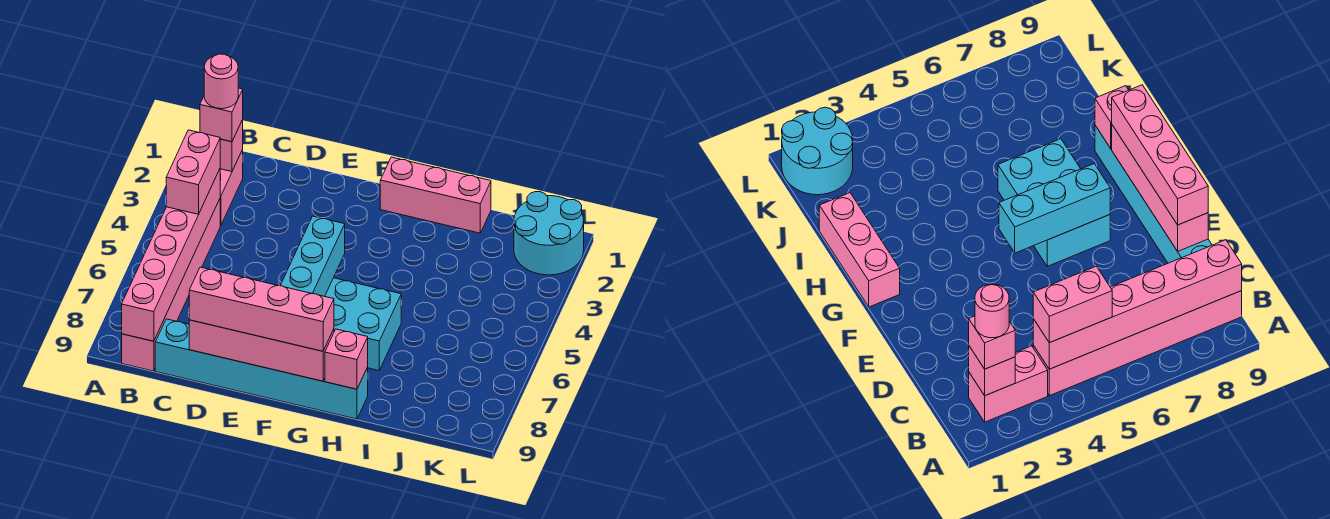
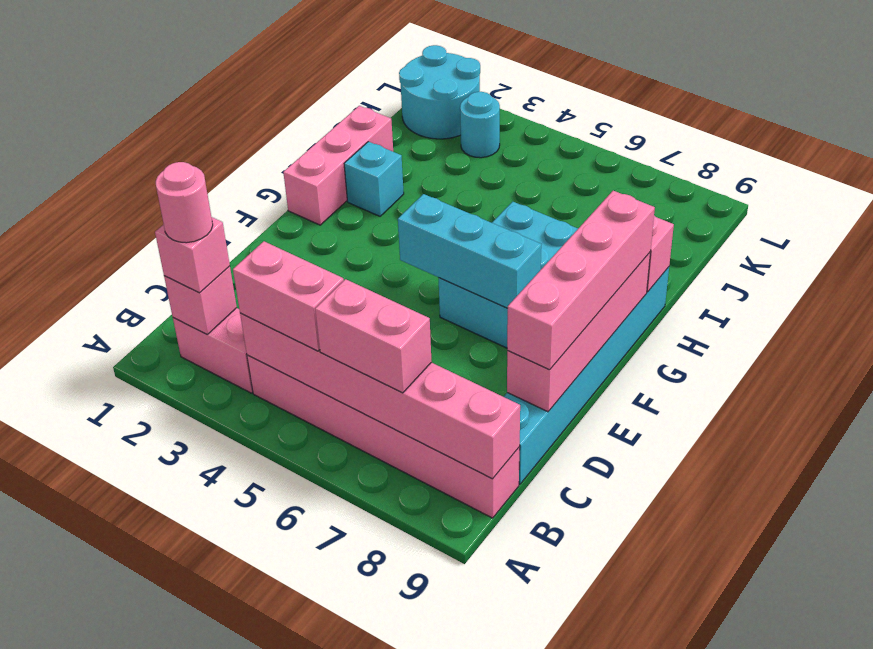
none -> pink brick B6:B7 level 3
none -> cyan brick H2 level 1
none -> cyan round brick K3 level 1

